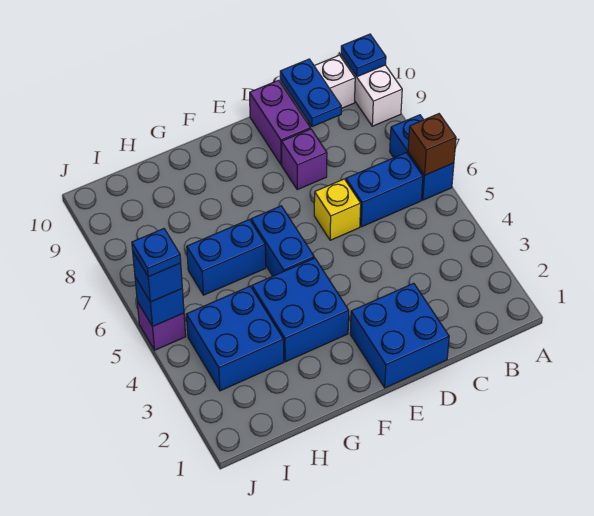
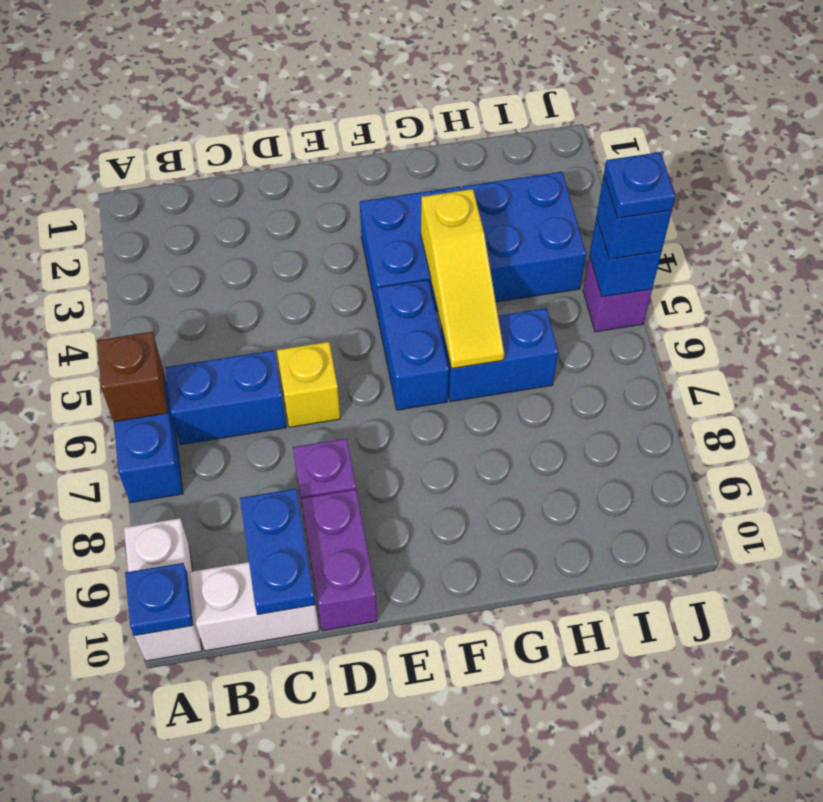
blue brick D1:E2 level 1 -> none
none -> yellow slope G4:G6 level 2 top 4

